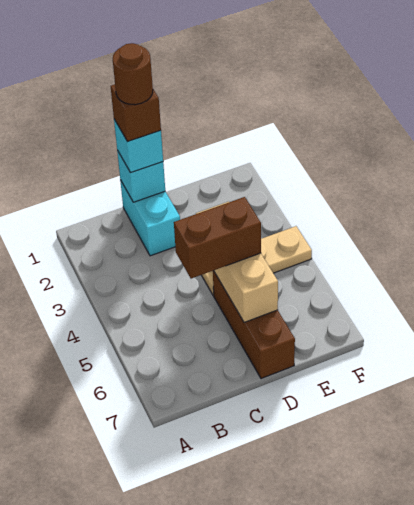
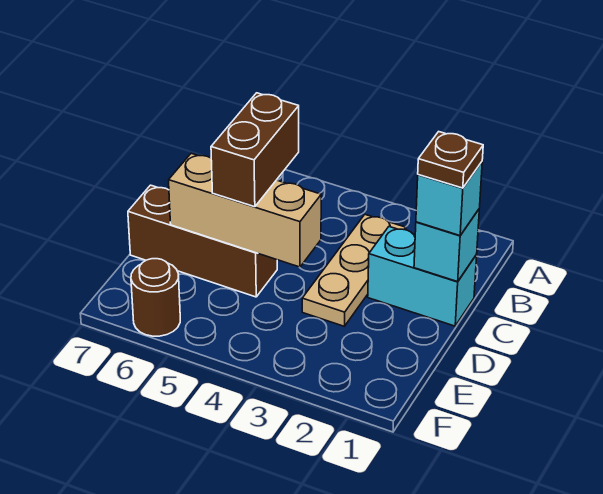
brown brick C1 level 4 -> brown plate C1 level 4
brown round brick C1 level 5 -> brown round brick F6 level 1
tan plate D4:F4 level 1 -> tan plate B3:D3 level 1

